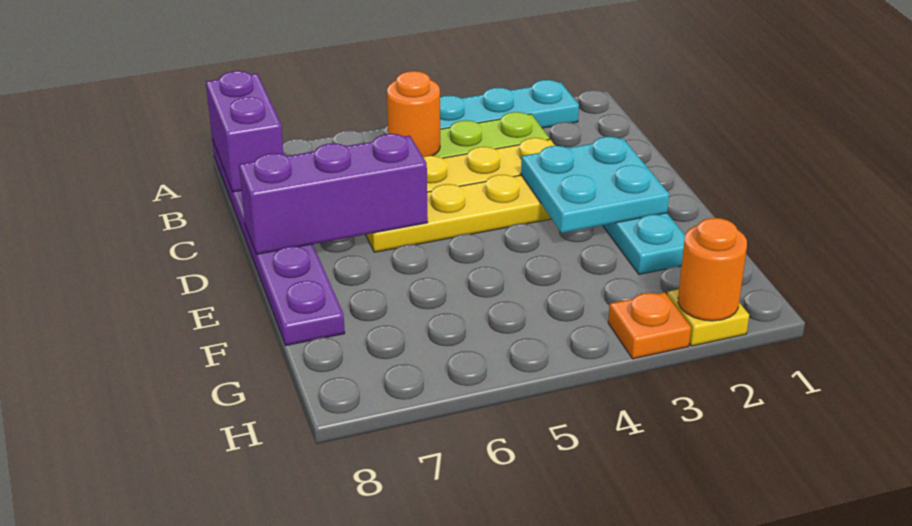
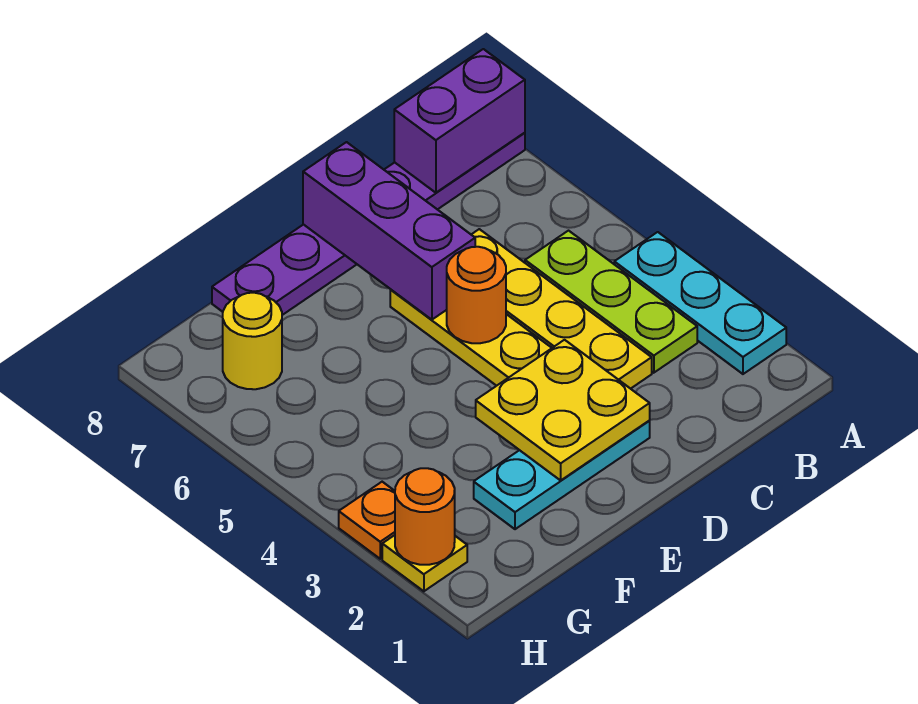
orange round brick B5 level 2 -> orange round brick D5 level 2
cyan plate D2:E3 level 2 -> yellow plate D2:E3 level 2
none -> yellow round brick G7 level 1

